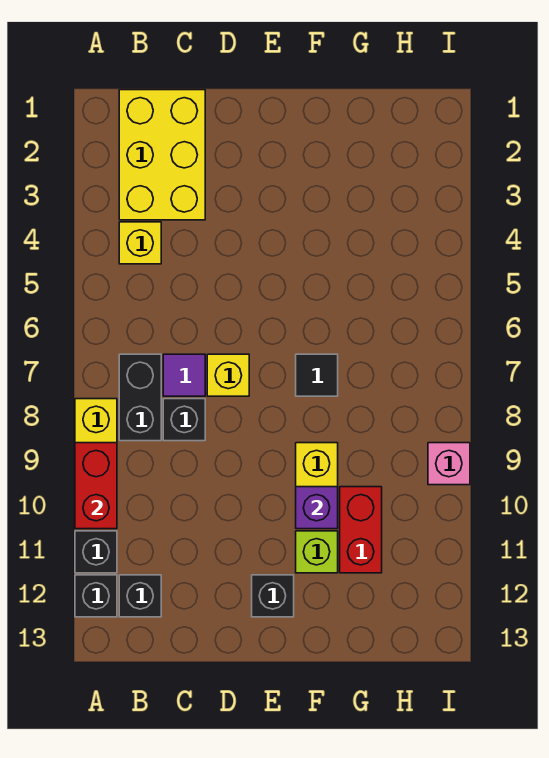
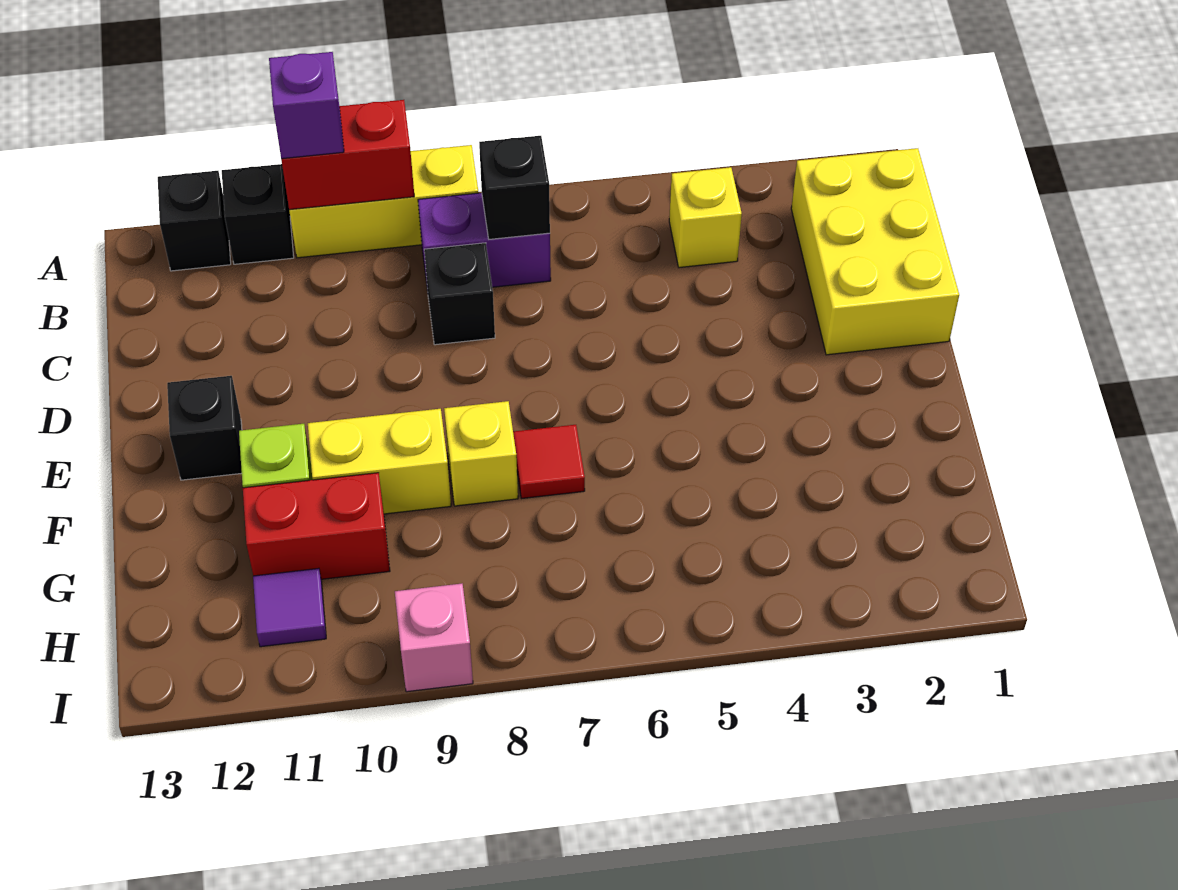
yellow brick B1:C3 level 1 -> yellow brick B1:D2 level 1
black brick B7:B8 level 1 -> purple brick B7:B8 level 1
black brick B12 level 1 -> black brick B7 level 2
purple tile C7 level 1 -> purple tile H11 level 1
yellow brick D7 level 1 -> yellow brick F8 level 1
black tile F7 level 1 -> red tile F7 level 1
purple brick F10 level 2 -> purple brick A10 level 3

